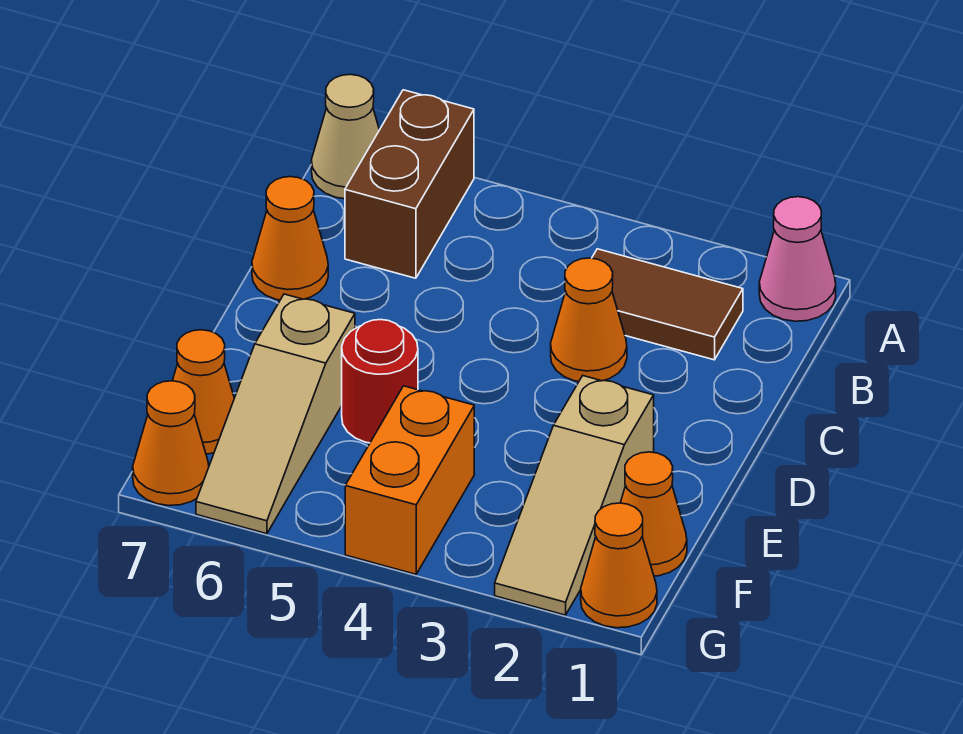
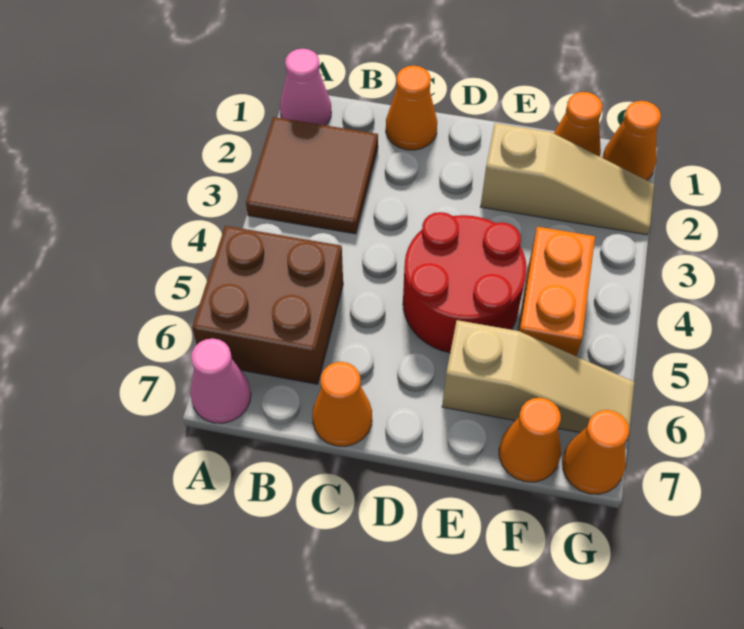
brown brick A6:B6 level 1 -> brown brick A5:B6 level 1
tan cone A7 level 1 -> pink cone A7 level 1
brown tile B2:B3 level 1 -> brown tile A2:B3 level 1
orange cone C3 level 1 -> orange cone C1 level 1
red round brick E5 level 1 -> red round brick D4:E5 level 1
orange brick F4:G4 level 1 -> orange brick F4:F5 level 1

